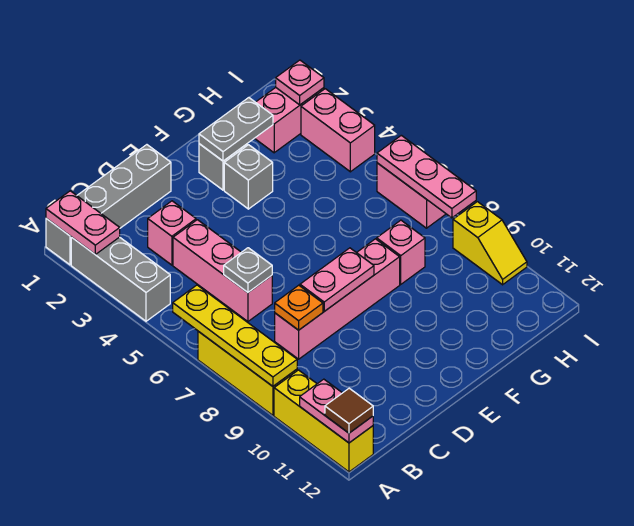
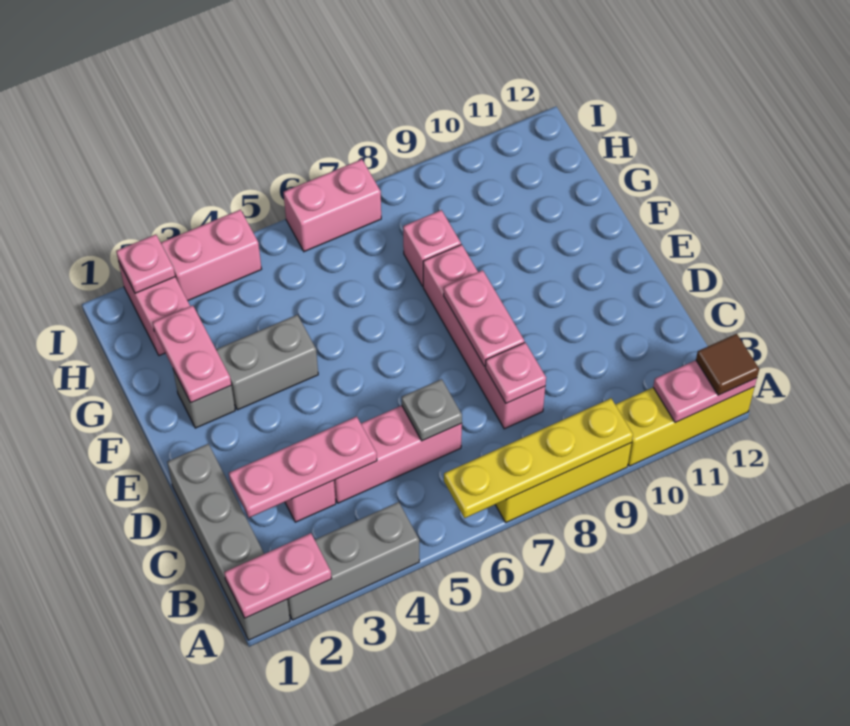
orange plate C8 level 2 -> pink plate C8 level 2
grey plate F2:G2 level 2 -> pink plate F2:G2 level 2
grey brick F3 level 1 -> grey brick F3:F4 level 1
pink plate I6:I8 level 2 -> pink plate C2:C4 level 2
yellow slope I9:I10 level 1 top 9 -> none

